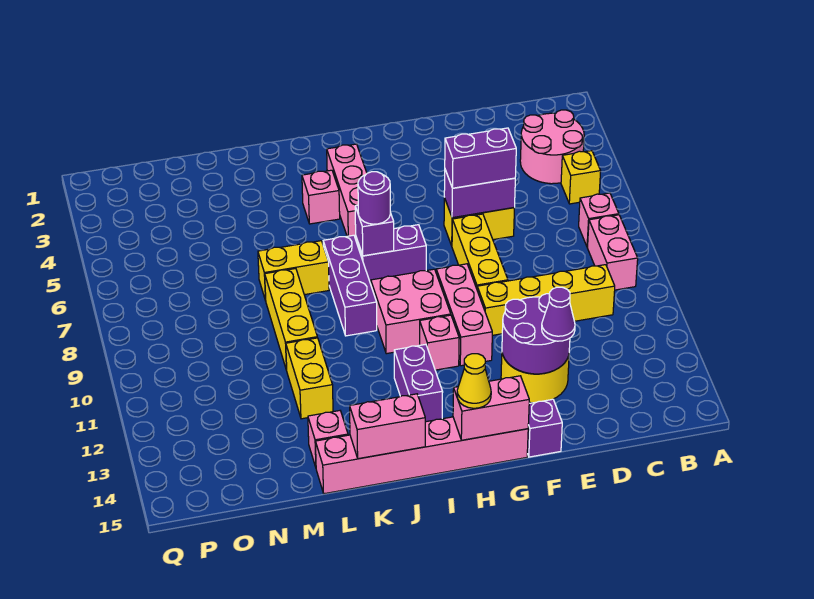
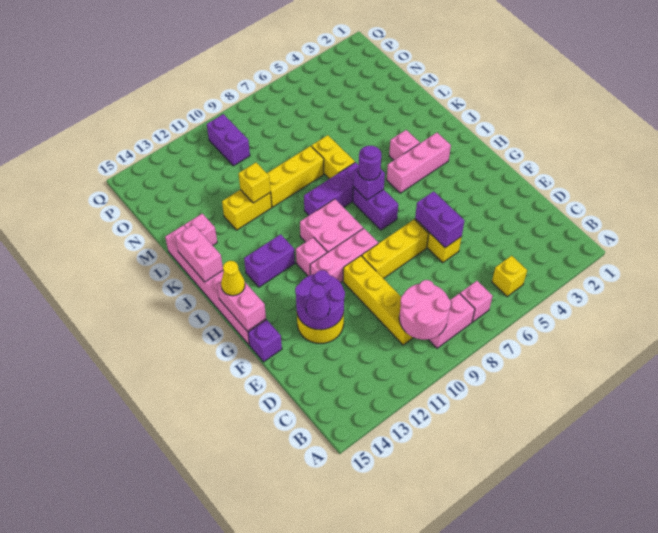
pink round brick B3:C4 level 1 -> pink round brick B9:C10 level 2
purple brick E6:F6 level 3 -> purple brick O10:P10 level 1
none -> yellow brick L11 level 2

